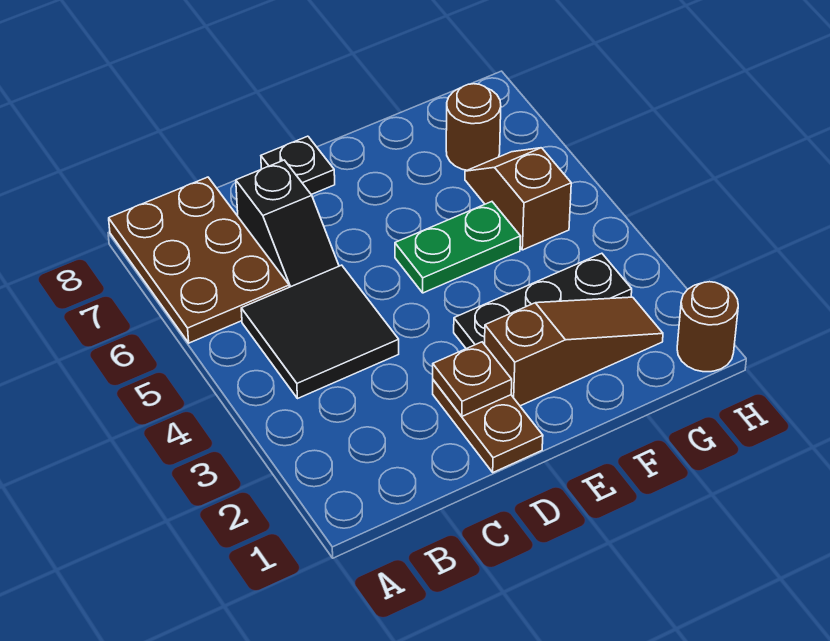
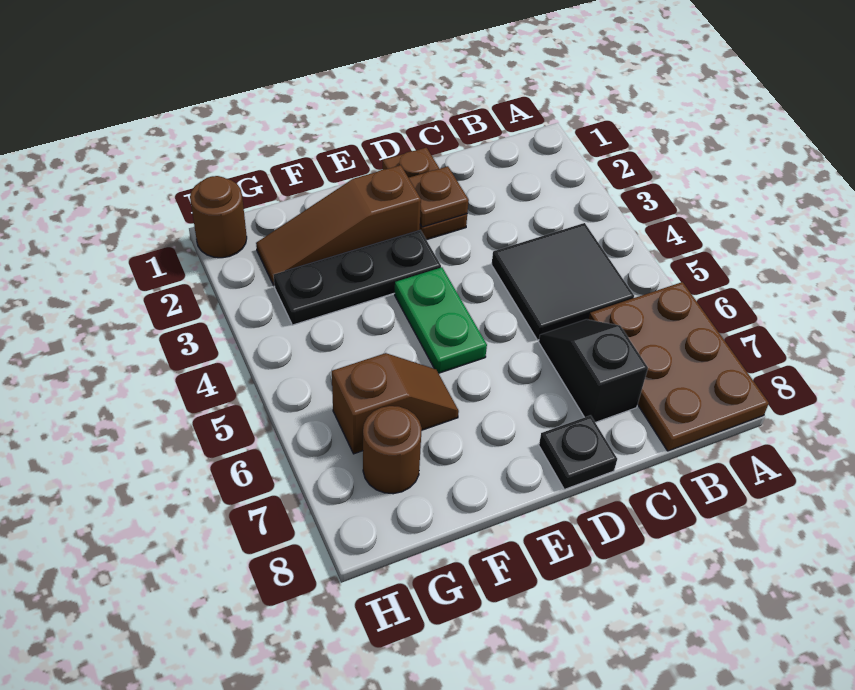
green plate E5:F5 level 1 -> green plate E4:E5 level 1
brown slope G5:G6 level 1 top 5 -> brown slope F6:G6 level 1 top G

